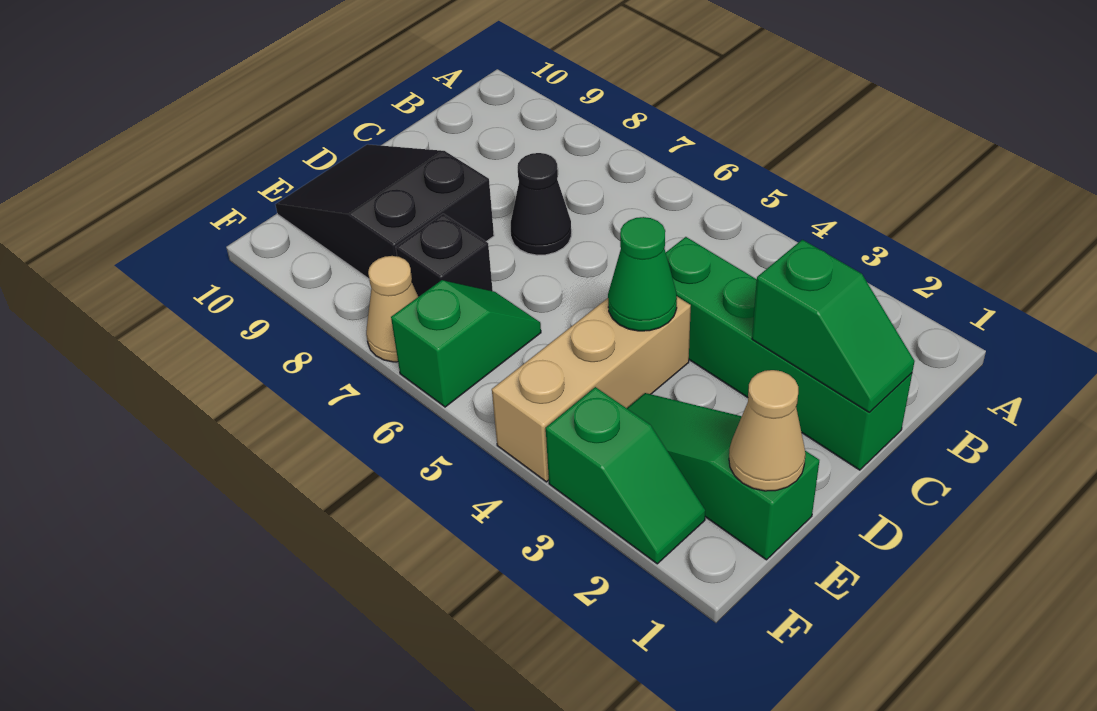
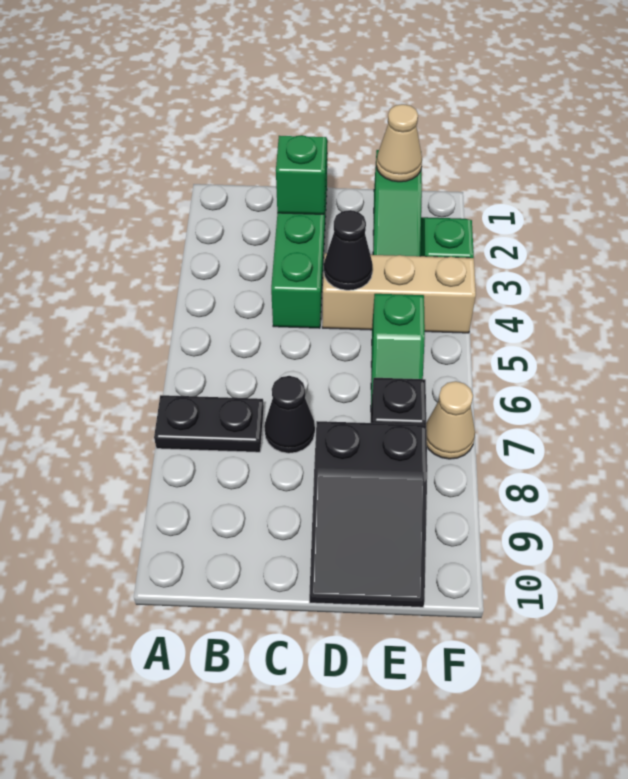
none -> black plate A7:B7 level 1
green cone D4 level 2 -> black cone D4 level 2
green slope E6:F6 level 1 top F -> green slope E5:E6 level 1 top 5

